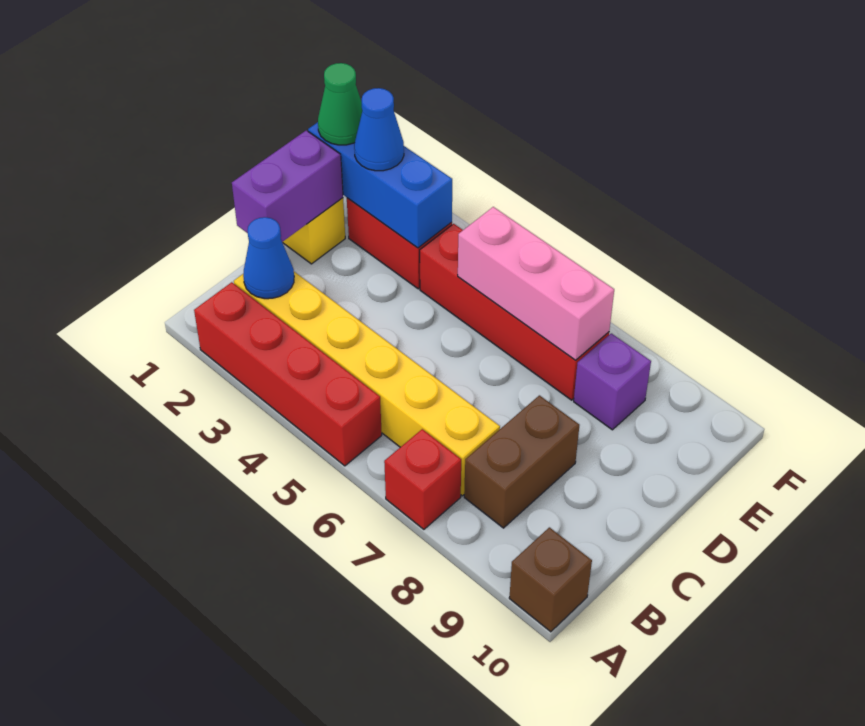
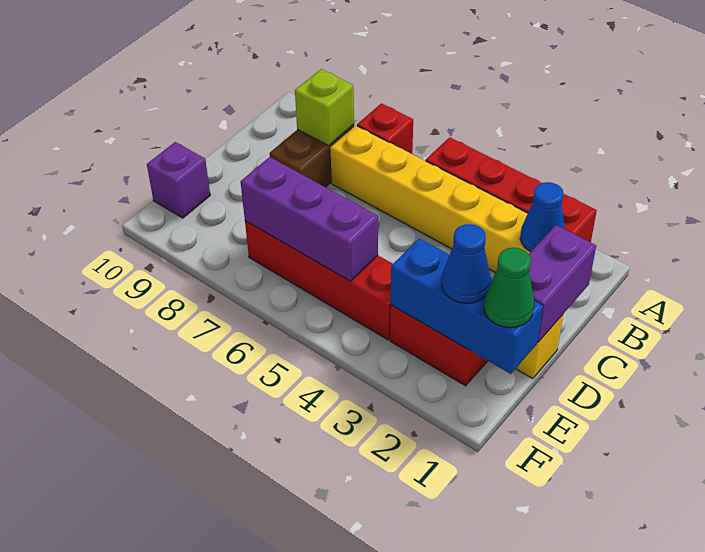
brown brick A10 level 1 -> none
none -> lime brick B8 level 2
pink brick E5:E7 level 2 -> purple brick E5:E7 level 2
purple brick E8 level 1 -> purple brick E10 level 1

